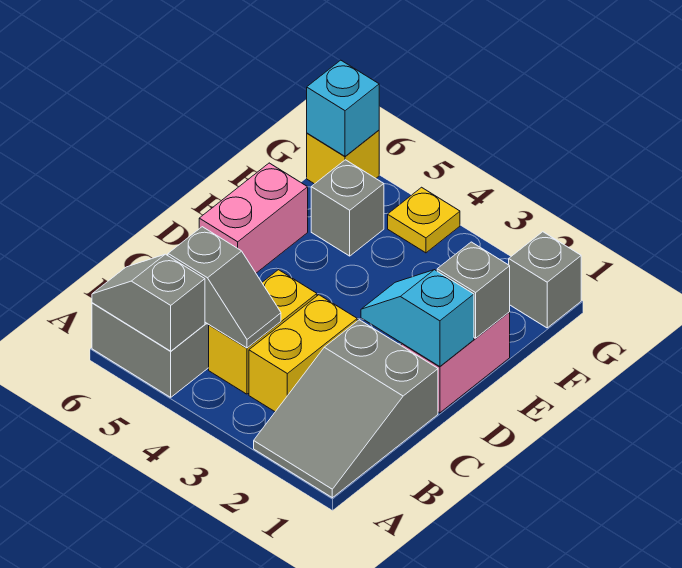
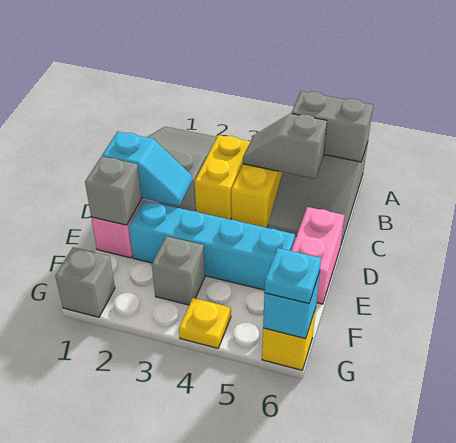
grey slope A5:A6 level 2 top 5 -> grey brick A5:A6 level 2
none -> cyan brick E2:E5 level 1
grey brick F5 level 1 -> grey brick F3 level 1
none -> cyan plate G6 level 3

